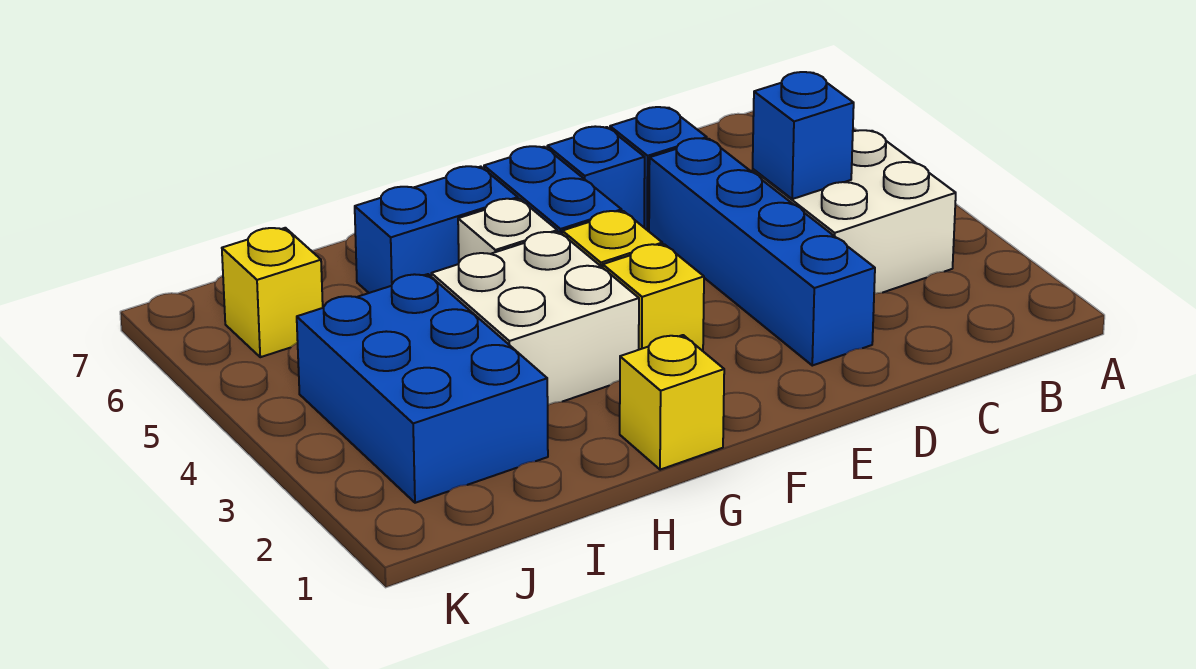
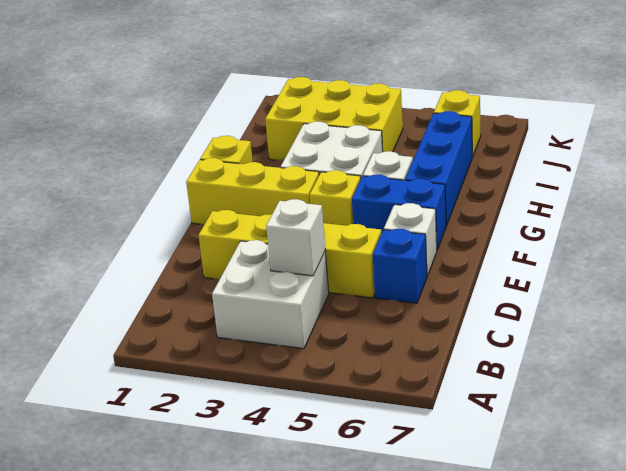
blue brick C4 level 2 -> white brick C4 level 2
blue brick D2:D5 level 1 -> yellow brick D2:D5 level 1
blue brick E6 level 1 -> white brick E6 level 1
yellow brick F3 level 1 -> yellow brick F1:F3 level 1
blue brick G6:H6 level 1 -> blue brick G6:I6 level 1
blue brick I2:J4 level 1 -> yellow brick I2:J4 level 1

